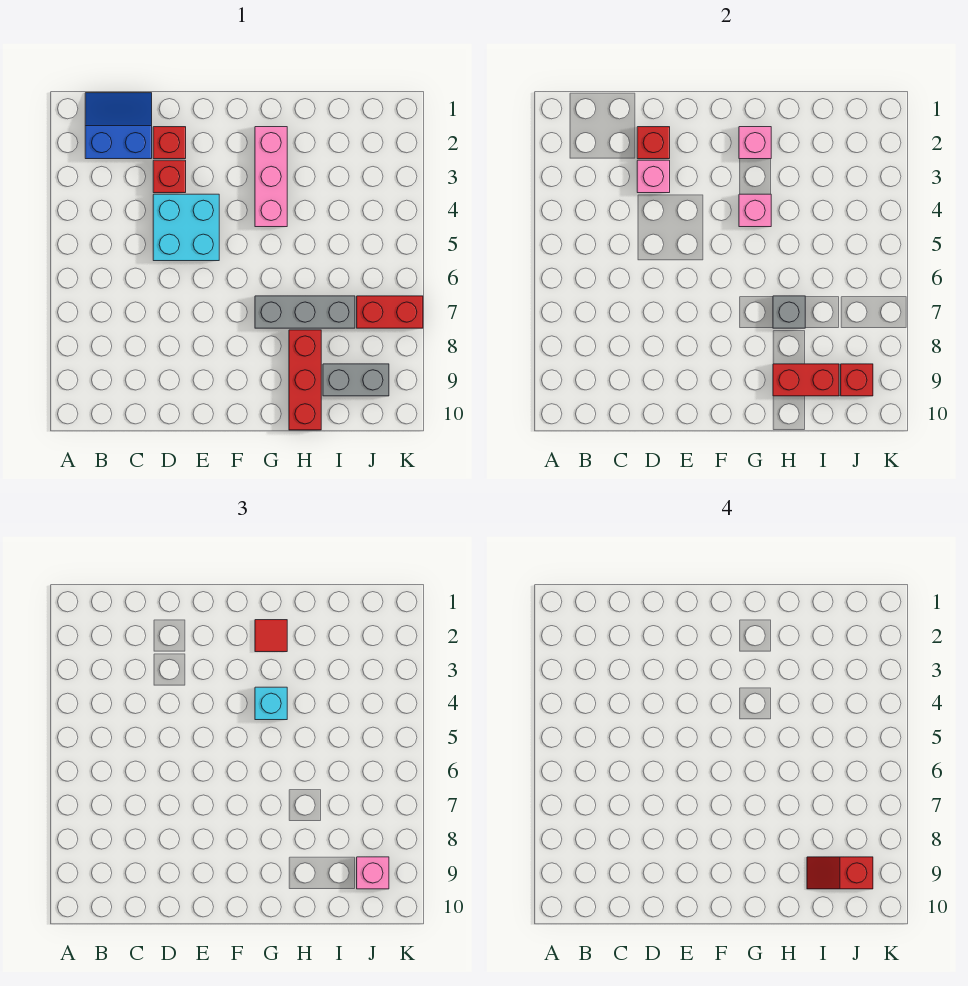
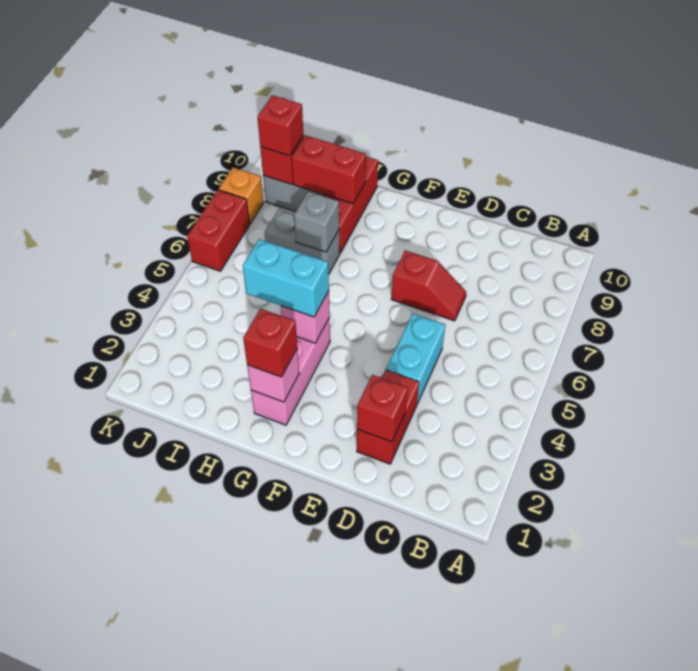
blue slope B1:C2 level 1 top 2 -> none
pink brick D3 level 2 -> none
cyan brick D4:E5 level 1 -> cyan brick D4:D5 level 1
red tile G2 level 3 -> red brick G2 level 3
cyan brick G4 level 3 -> cyan brick G4:H4 level 3
grey brick G7:I7 level 1 -> grey brick H7:I7 level 1
red slope I9:J9 level 4 top J -> red slope D7:E7 level 1 top E
red brick J7:K7 level 1 -> red brick K6:K7 level 1
pink brick J9 level 3 -> red brick J9 level 3
none -> orange brick K8 level 1

